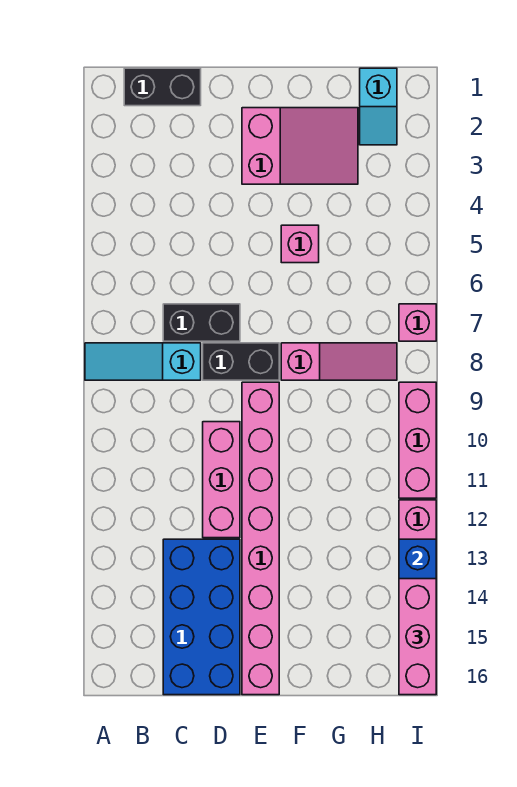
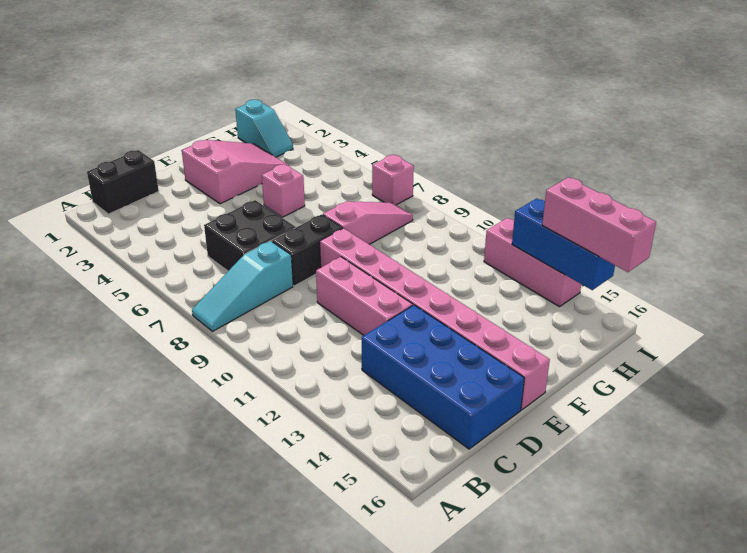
black brick C7:D7 level 1 -> black brick C6:D7 level 1
pink brick I9:I11 level 1 -> none

